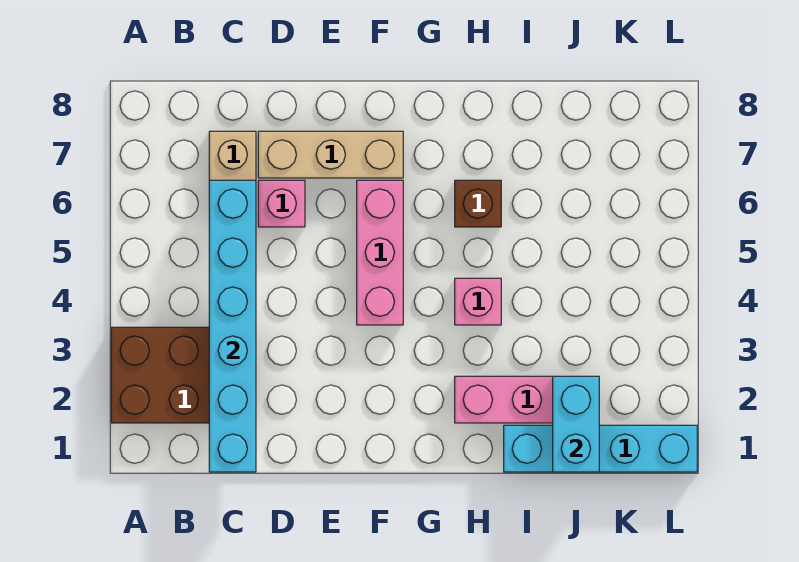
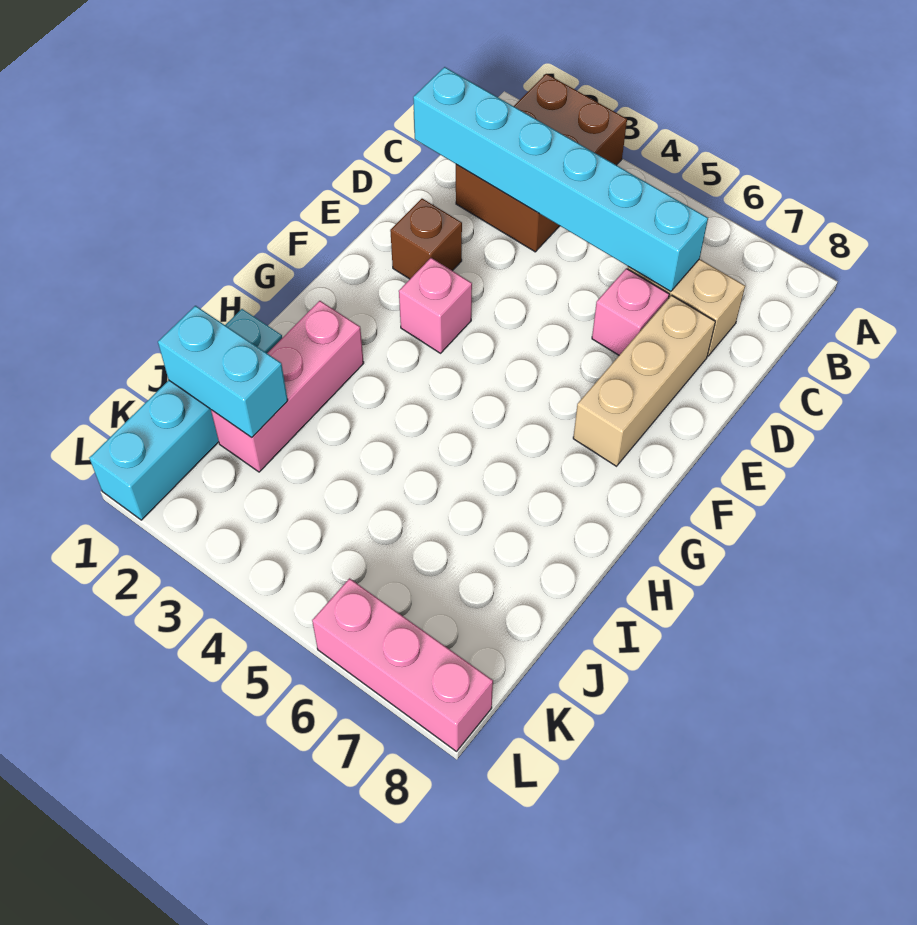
pink brick F4:F6 level 1 -> pink brick L6:L8 level 1
pink brick H4 level 1 -> pink brick F3 level 1
brown brick H6 level 1 -> brown brick E2 level 1

